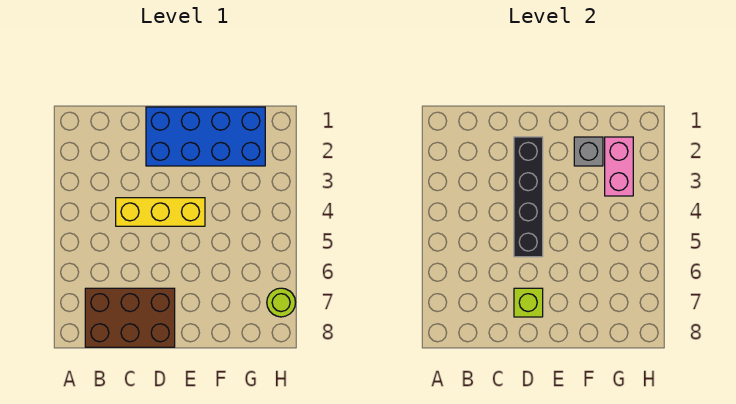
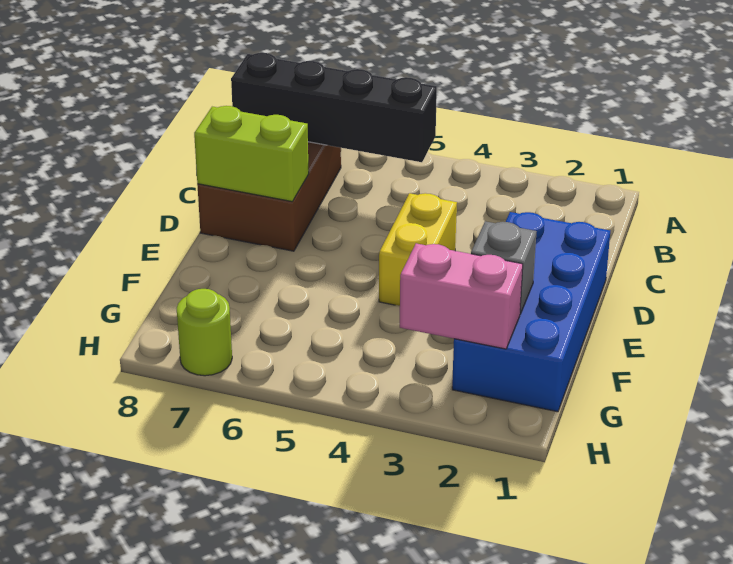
yellow brick C4:E4 level 1 -> yellow brick D4:E4 level 1
black brick D2:D5 level 2 -> black brick B5:B8 level 2
lime brick D7 level 2 -> lime brick D7:D8 level 2

